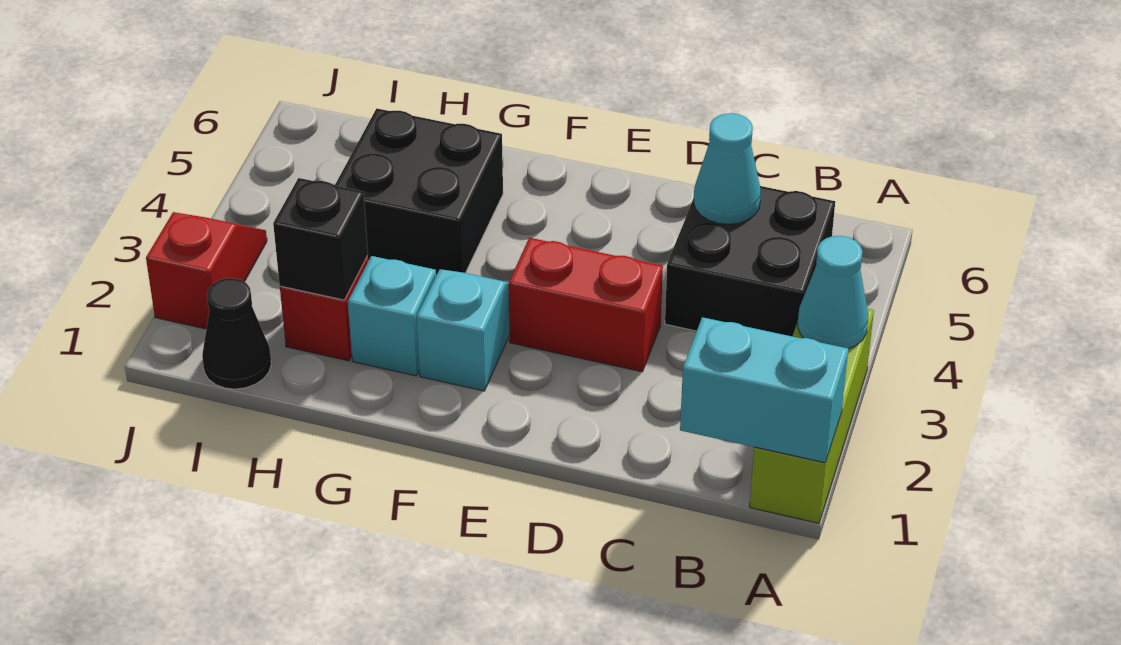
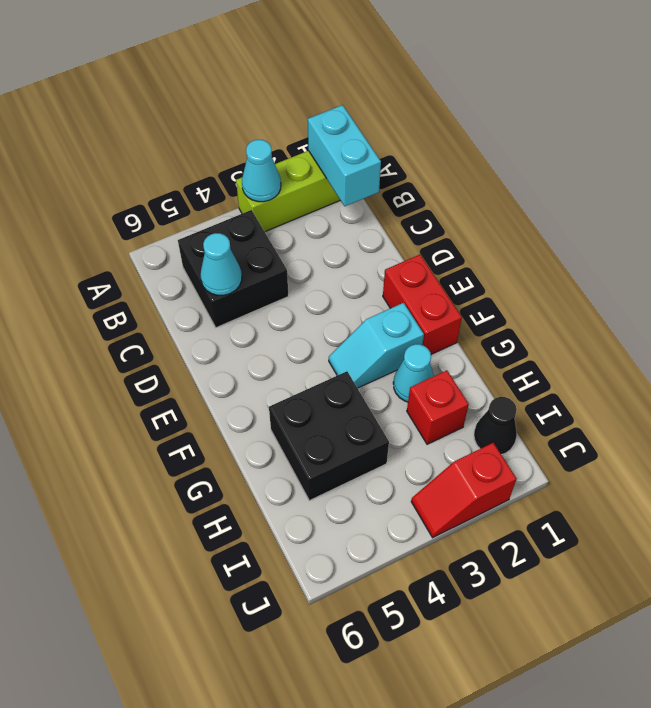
red brick D3:E3 level 1 -> red brick E1:F1 level 1
cyan brick G2 level 1 -> cyan cone G2 level 1
black brick H2 level 2 -> none

